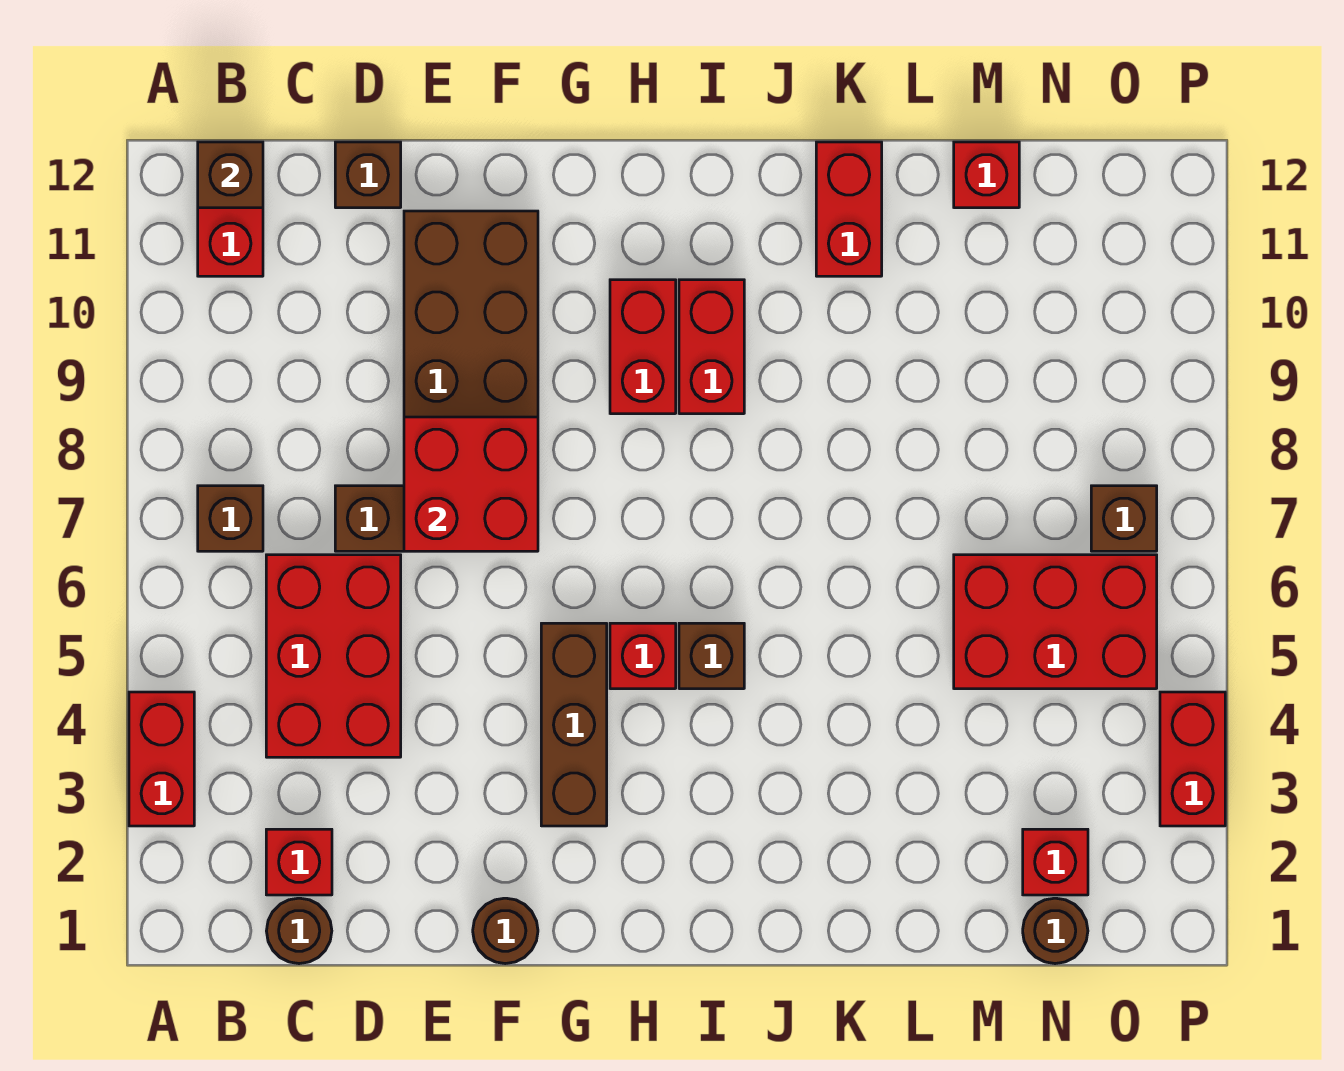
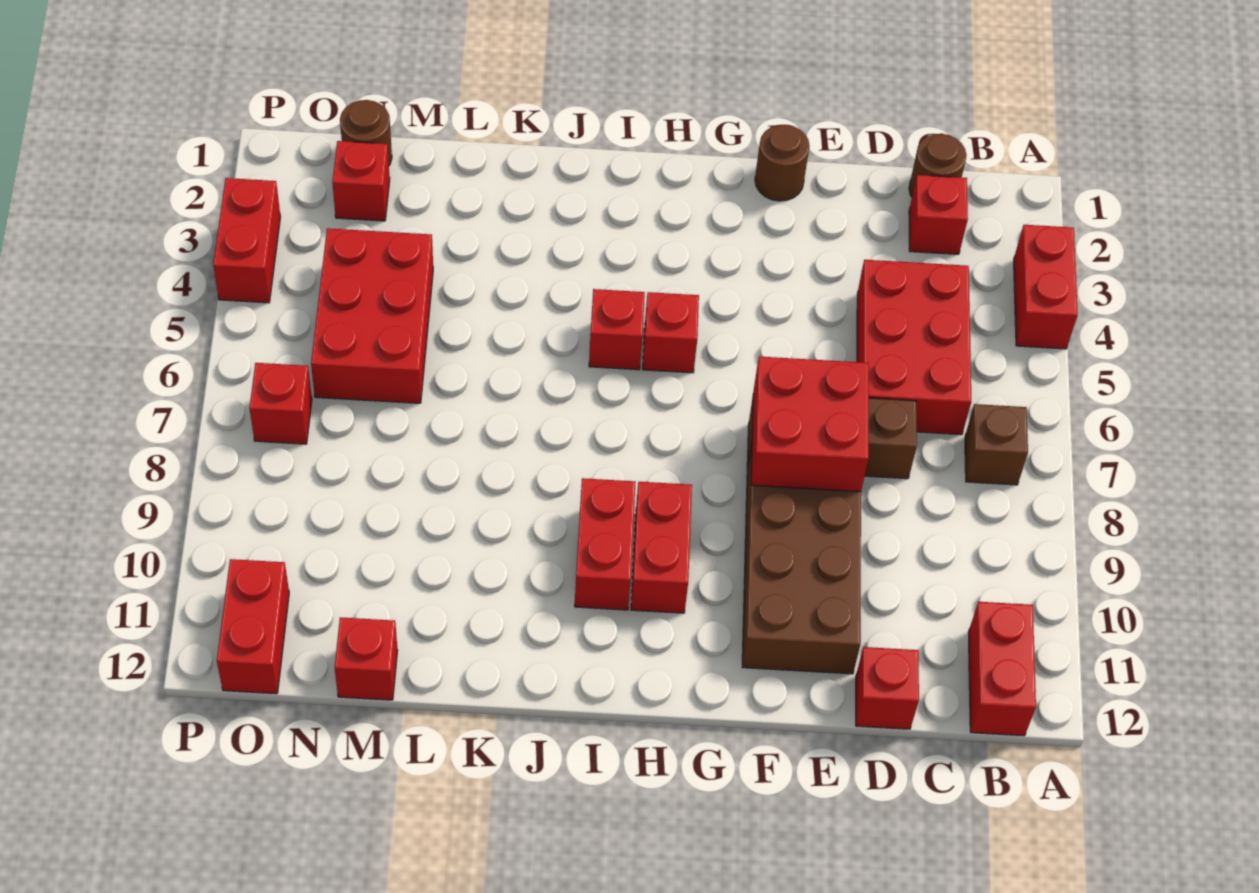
brown brick B12 level 2 -> none
brown brick D12 level 1 -> red brick D12 level 1
brown brick G3:G5 level 1 -> none
brown brick I5 level 1 -> red brick I5 level 1
red brick K11:K12 level 1 -> red brick O11:O12 level 1
red brick M5:O6 level 1 -> red brick M4:N6 level 1
brown brick O7 level 1 -> red brick O7 level 1

